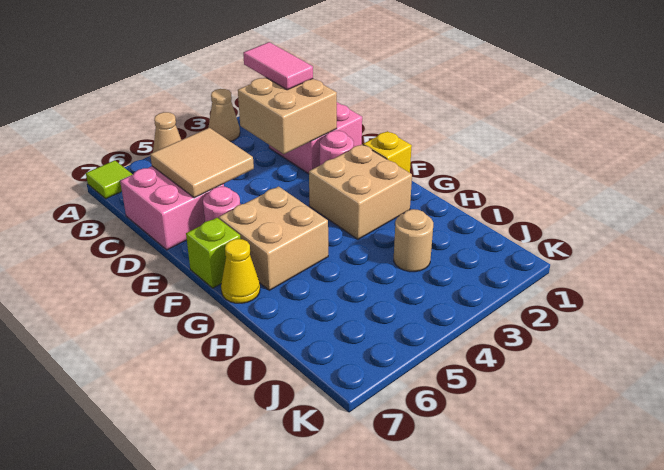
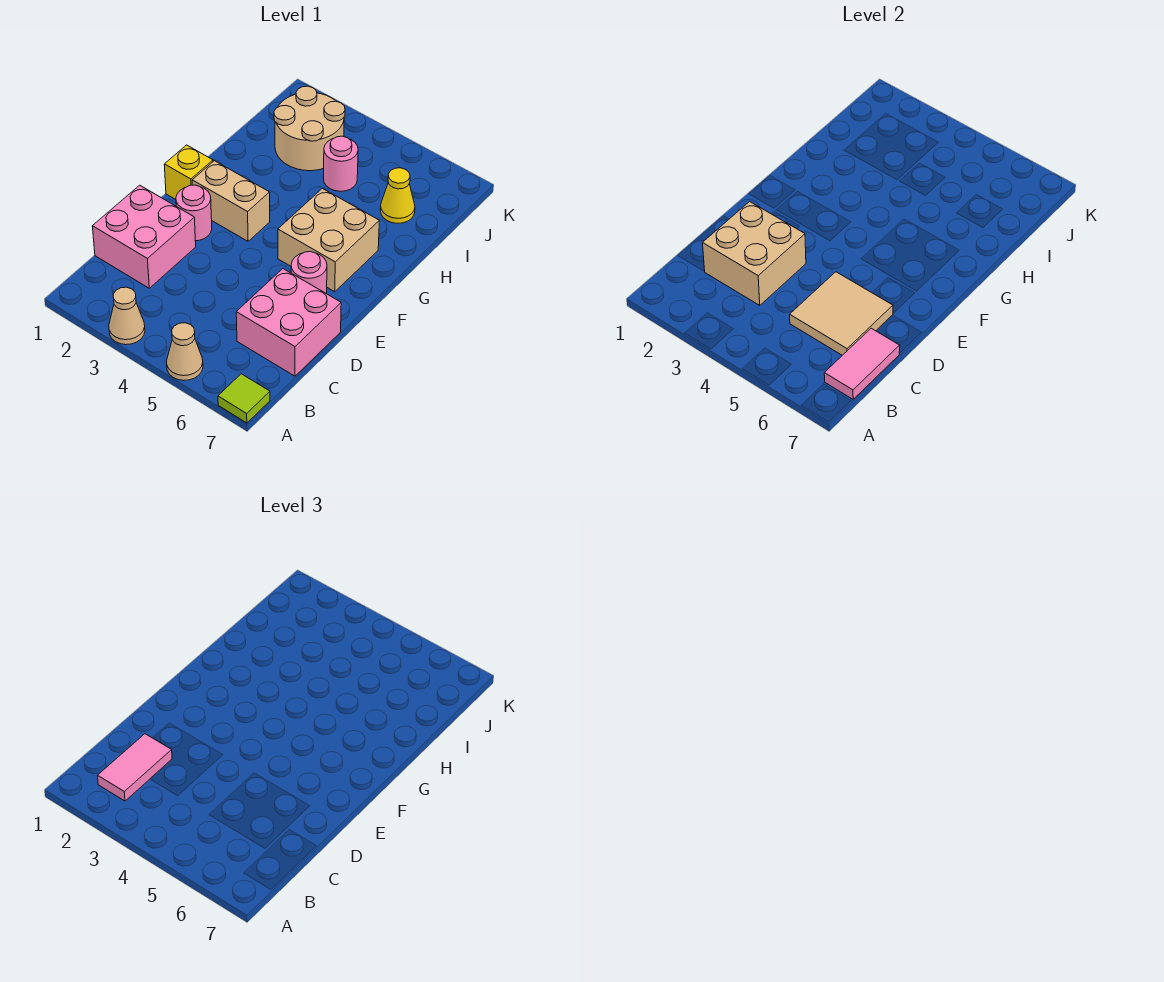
none -> pink tile B7:C7 level 2
tan brick F2:G3 level 1 -> tan brick F2:F3 level 1
lime brick F7 level 1 -> none
yellow cone G7 level 1 -> yellow cone I6 level 1
tan round brick I3 level 1 -> tan round brick I2:J3 level 1
none -> pink round brick I4 level 1

